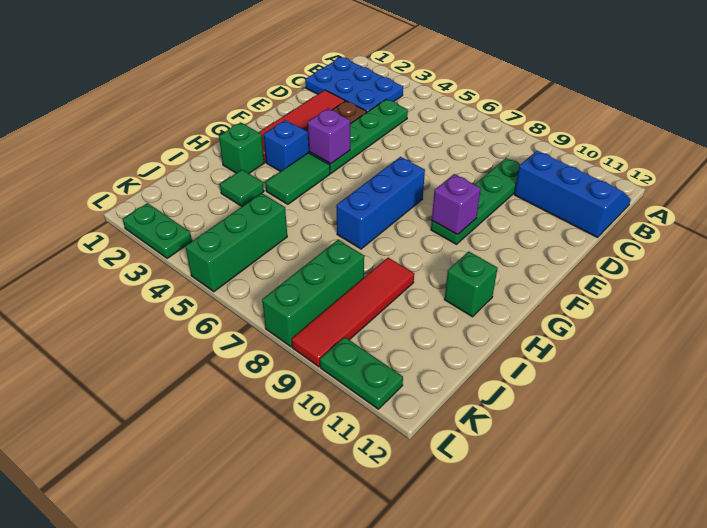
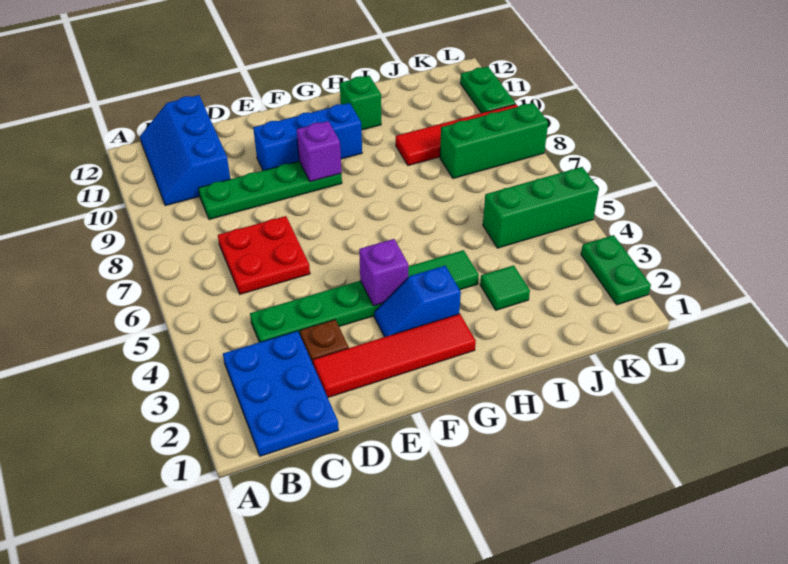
none -> red plate C6:D7 level 1
blue brick F7:H7 level 1 -> blue brick E10:G10 level 1
green brick H2 level 1 -> none

